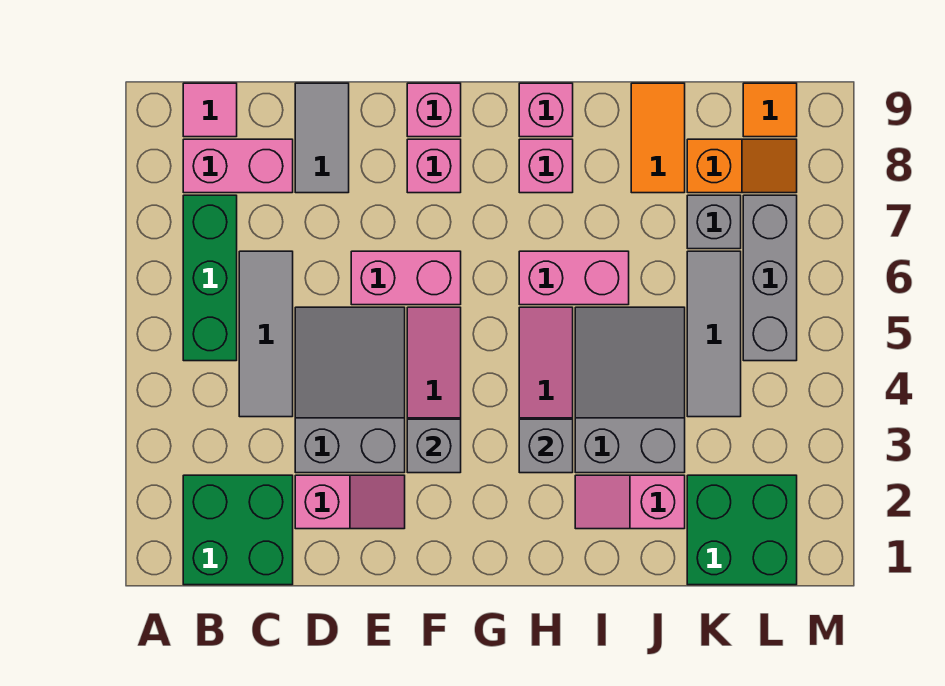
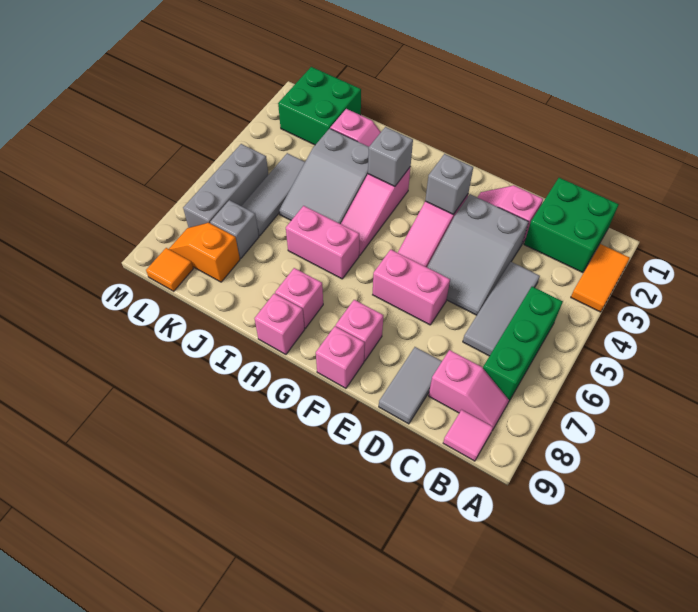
pink brick B8:C8 level 1 -> pink slope B8:C8 level 1 top C
orange tile J8:J9 level 1 -> orange tile A2:A3 level 1

